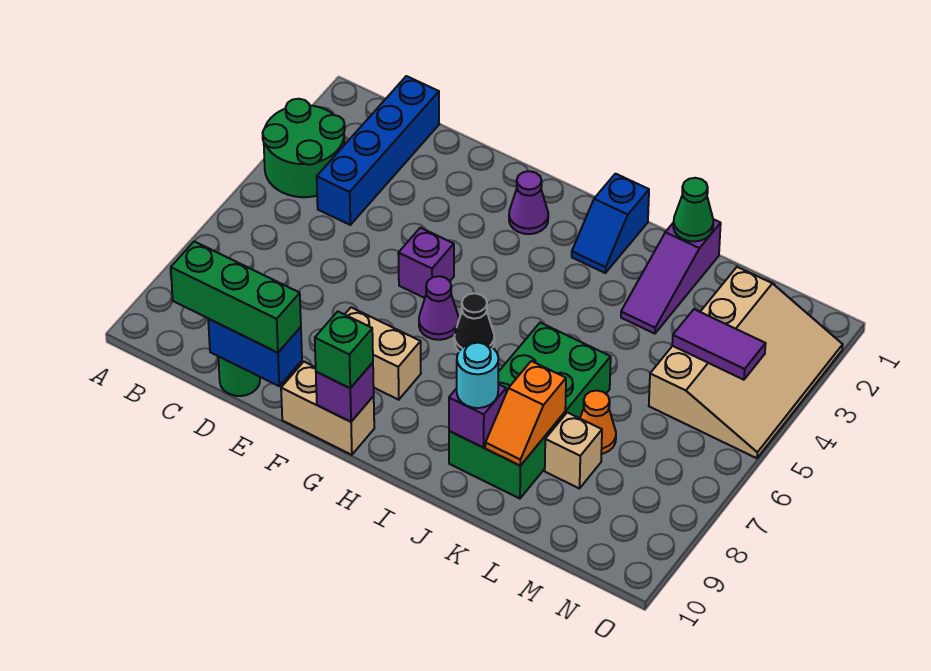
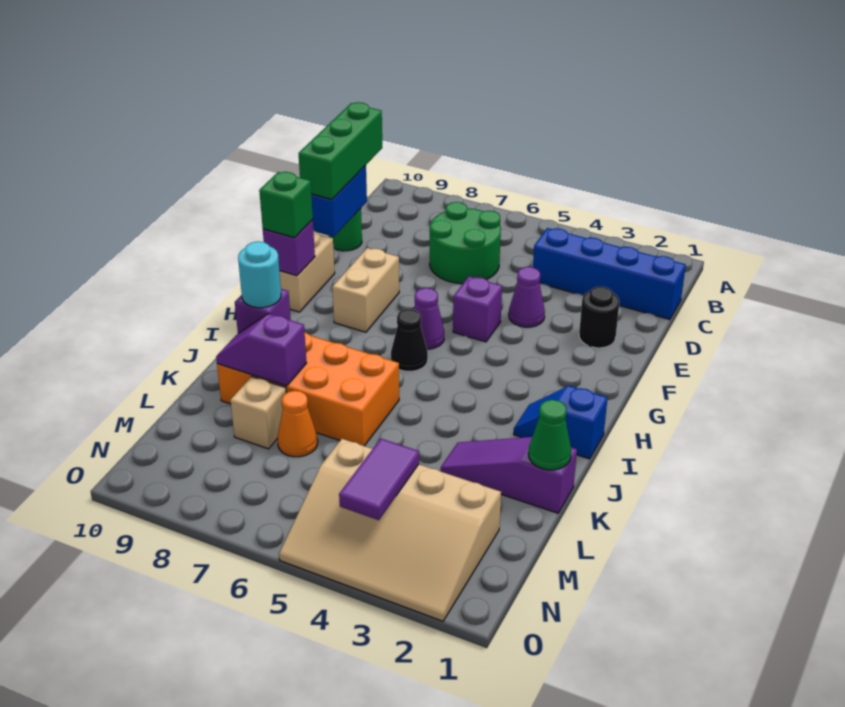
green round brick A3:B4 level 1 -> green round brick C6:D7 level 1
none -> black round brick E2 level 1
purple cone G2 level 1 -> purple cone E4 level 1
green brick J6:K9 level 1 -> orange brick J6:K9 level 1
orange slope K8:K9 level 2 top 8 -> purple slope K8:K9 level 2 top 8

